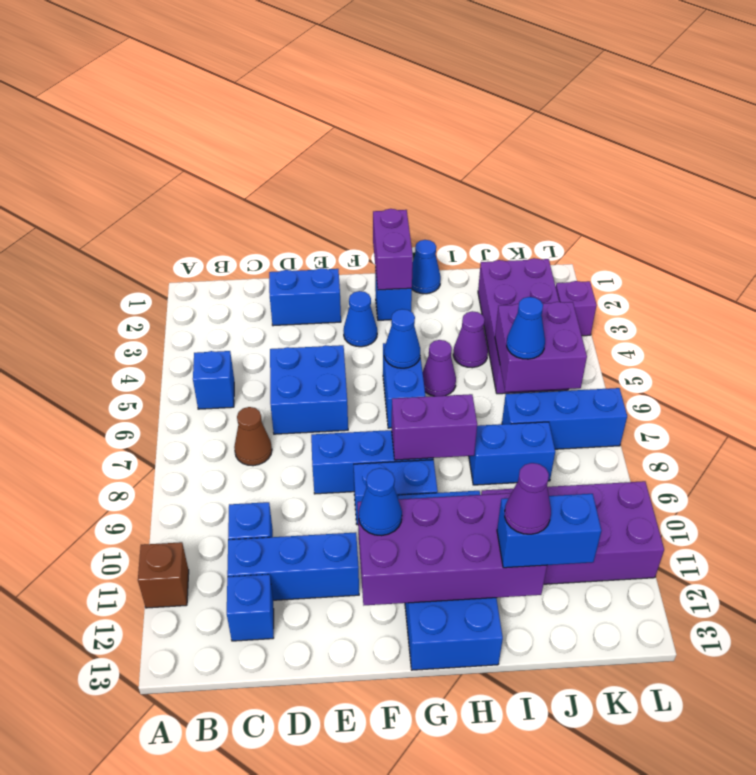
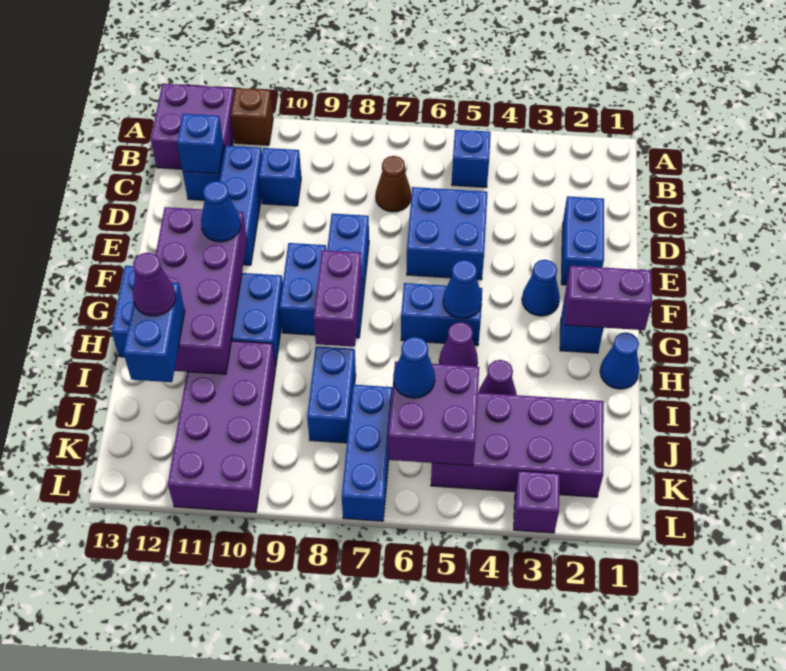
none -> purple brick A12:B13 level 1
none -> blue brick C12 level 2

